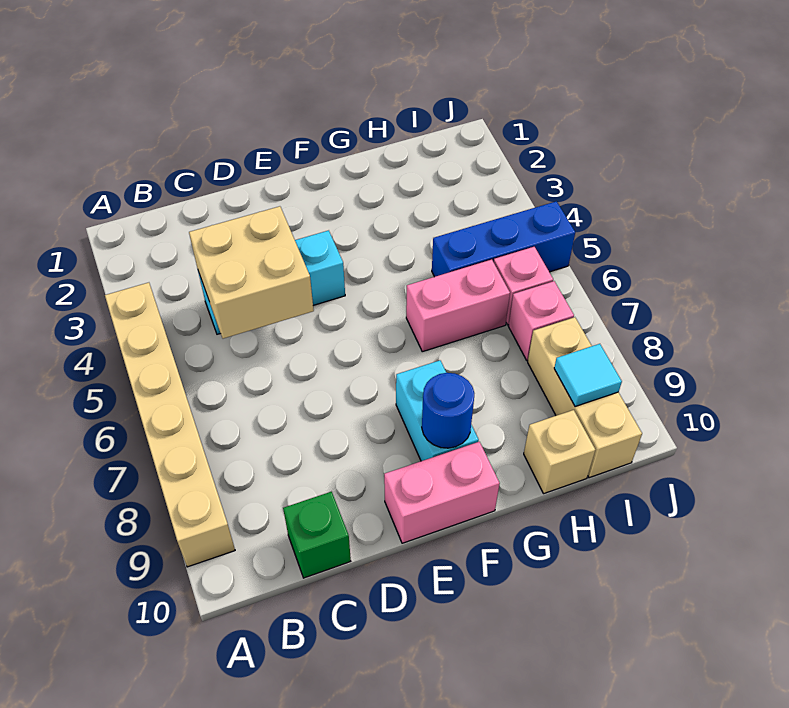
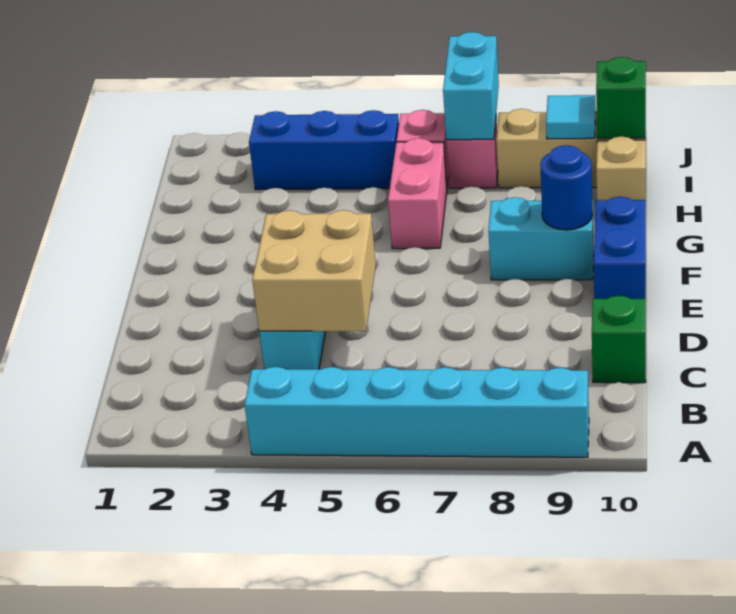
tan brick A4:A9 level 1 -> cyan brick A4:A9 level 1
pink brick E10:F10 level 1 -> blue brick E10:F10 level 1
blue brick H5:J5 level 1 -> blue brick I3:I5 level 1
none -> cyan brick I7:J7 level 2
none -> green brick I10 level 2

